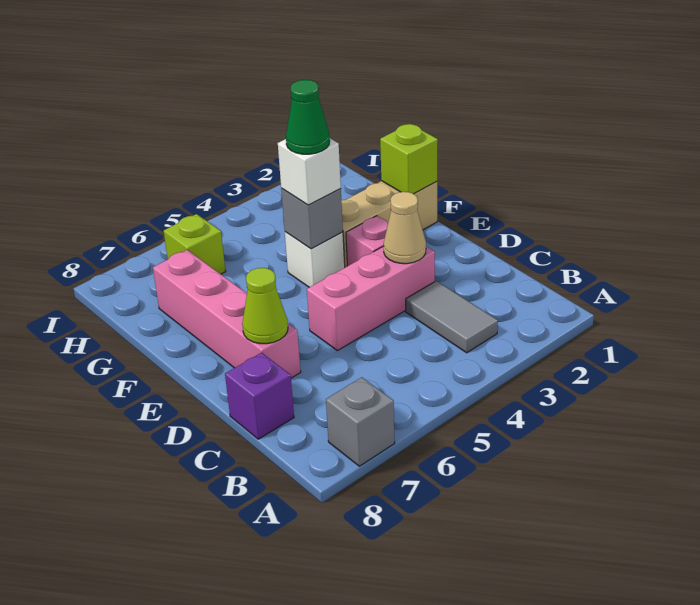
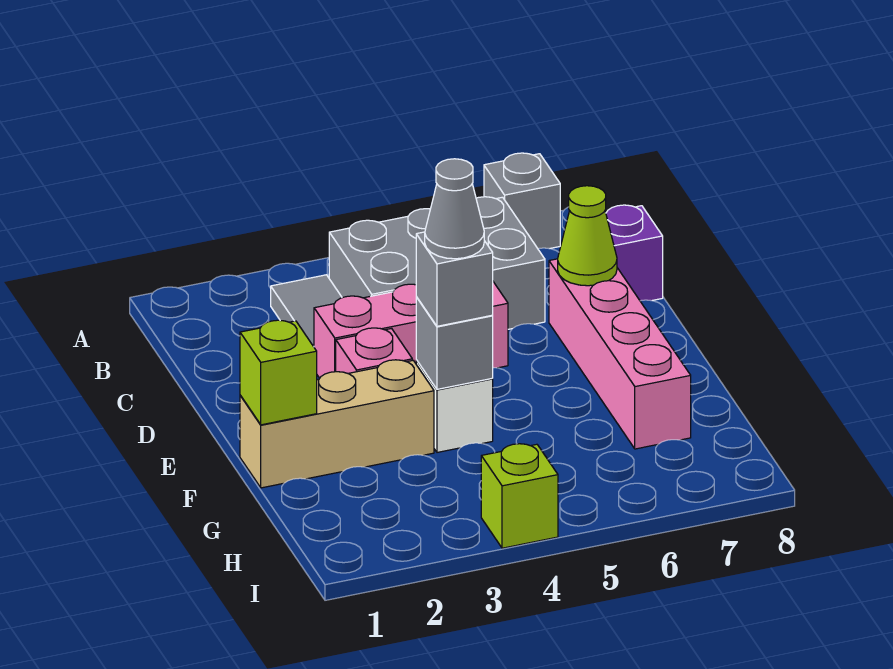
none -> grey brick B4:C6 level 1
tan cone D3 level 2 -> none
white brick F4 level 3 -> grey brick F4 level 3
green cone F4 level 4 -> grey cone F4 level 4
lime brick H6 level 1 -> lime brick I4 level 1

